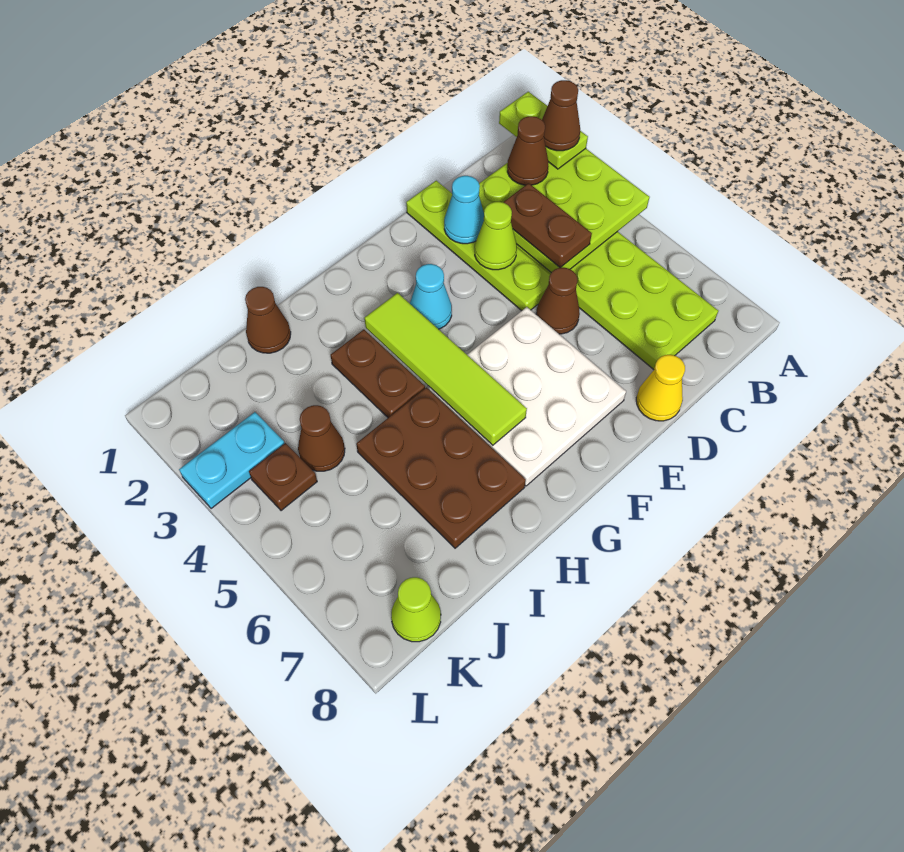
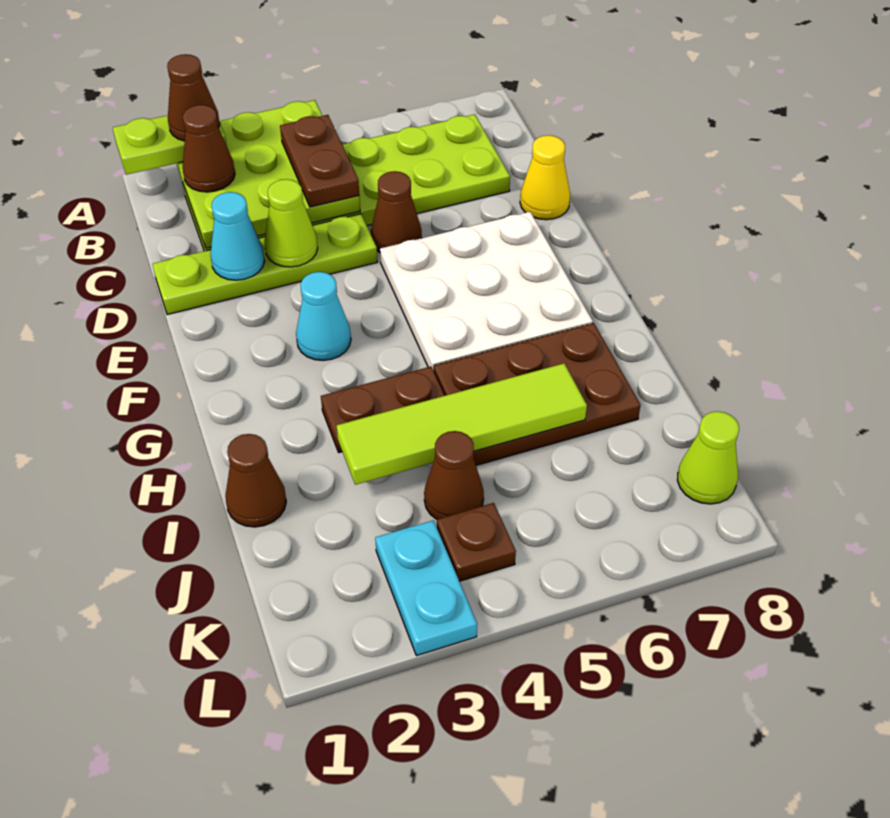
brown plate C3:C4 level 3 -> brown plate B4:C4 level 3
lime tile G3:G6 level 2 -> lime tile I3:I6 level 2

